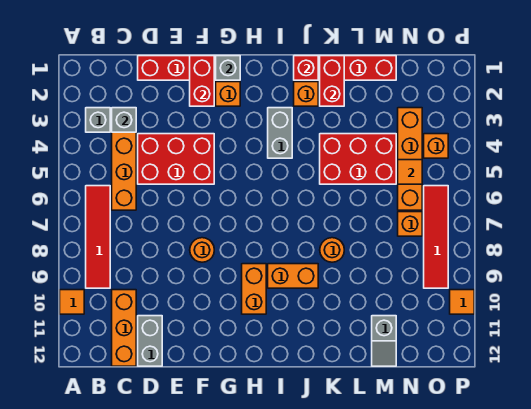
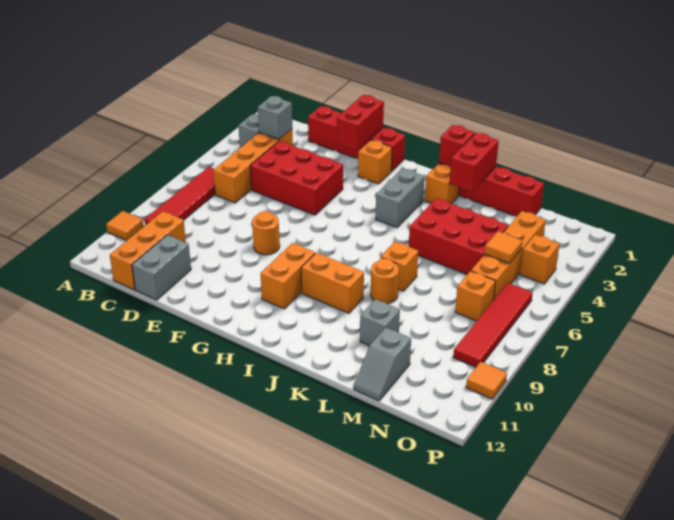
grey brick G1 level 2 -> grey brick L10 level 1
none -> orange brick K7 level 1

